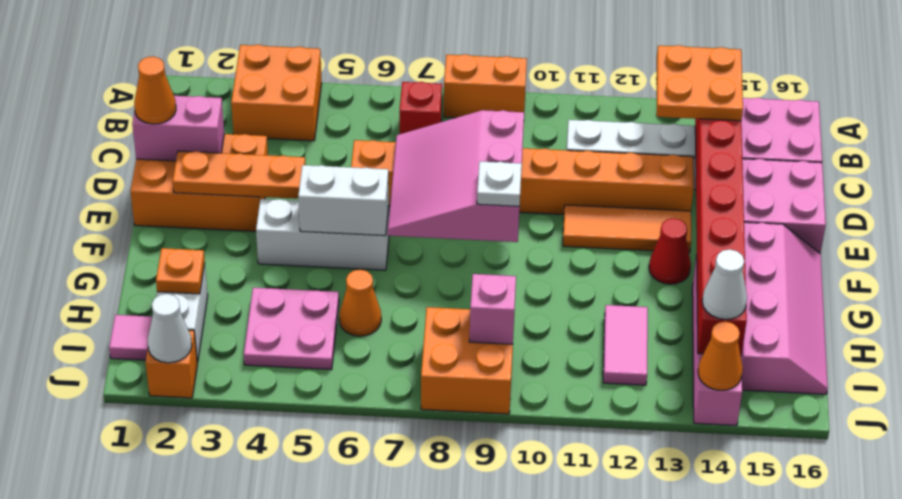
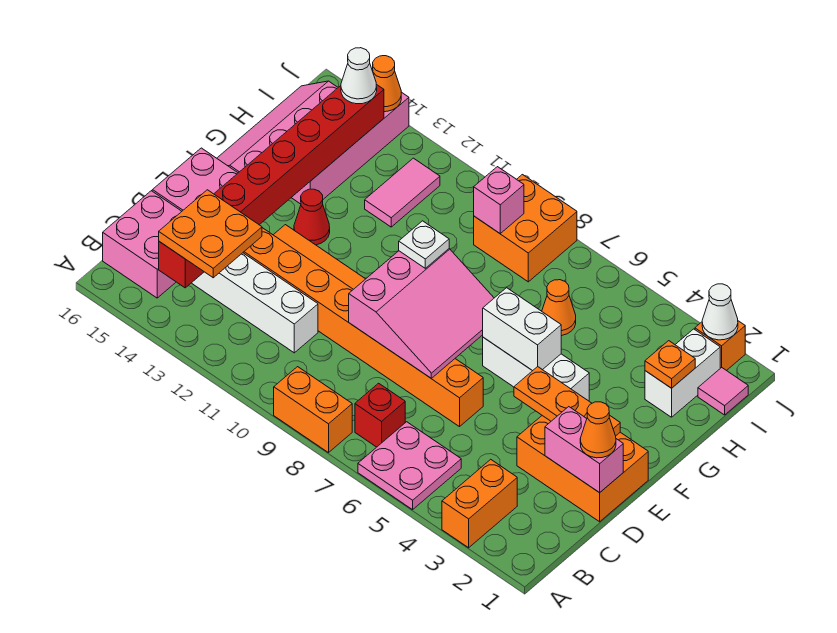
orange brick A3:B4 level 1 -> orange brick A3:B3 level 1
pink plate H4:I5 level 1 -> pink plate A5:B6 level 1

